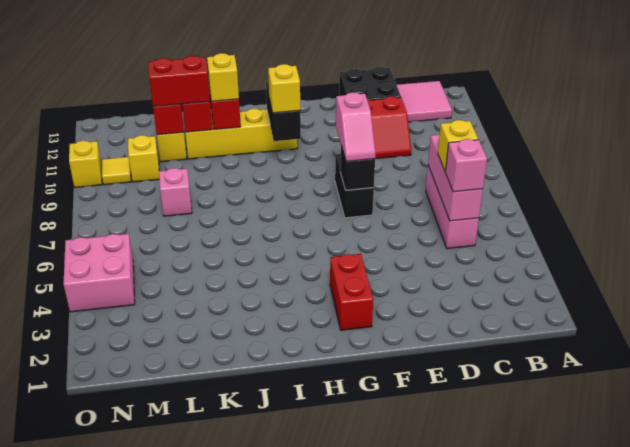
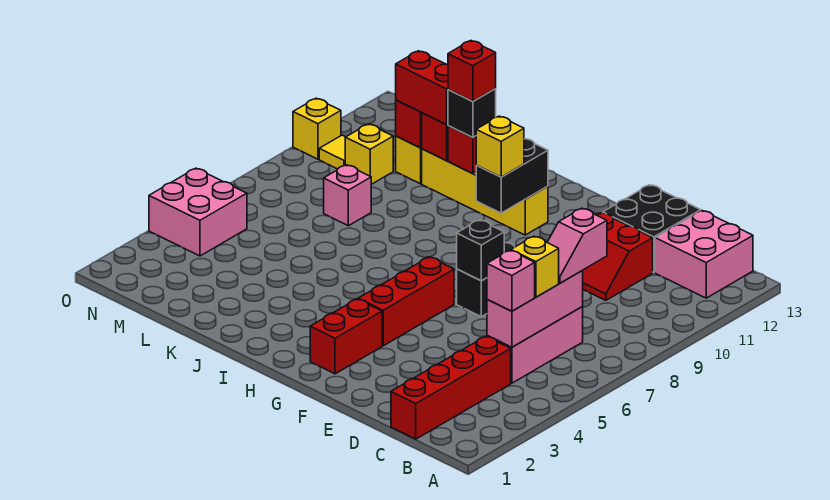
pink tile B12:C13 level 1 -> pink brick B12:C13 level 1
none -> red brick C1:C4 level 1
pink slope F7:F8 level 3 top 8 -> pink slope C7:C8 level 3 top 8
none -> red brick G4:G6 level 1
yellow brick J11 level 3 -> black brick J11 level 3
none -> red brick J11 level 4

